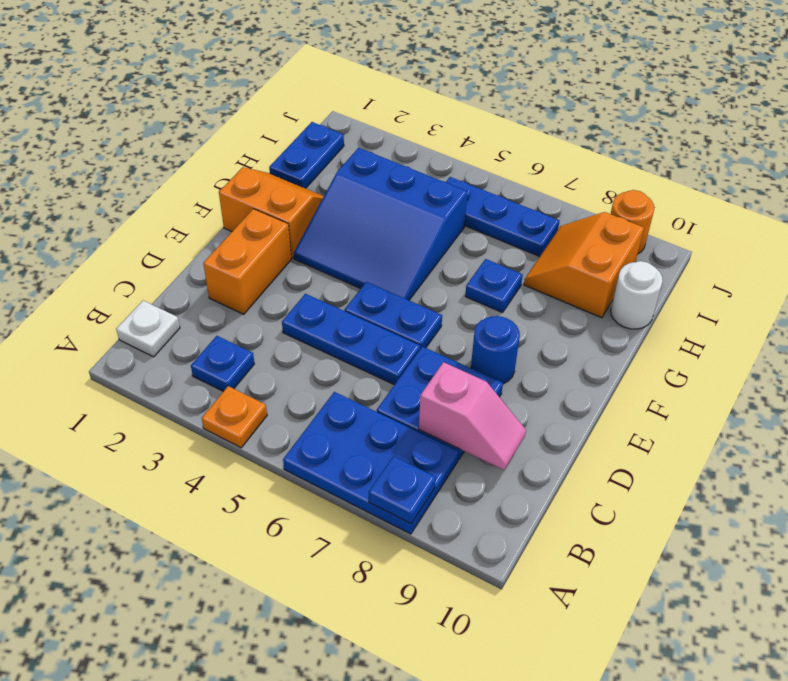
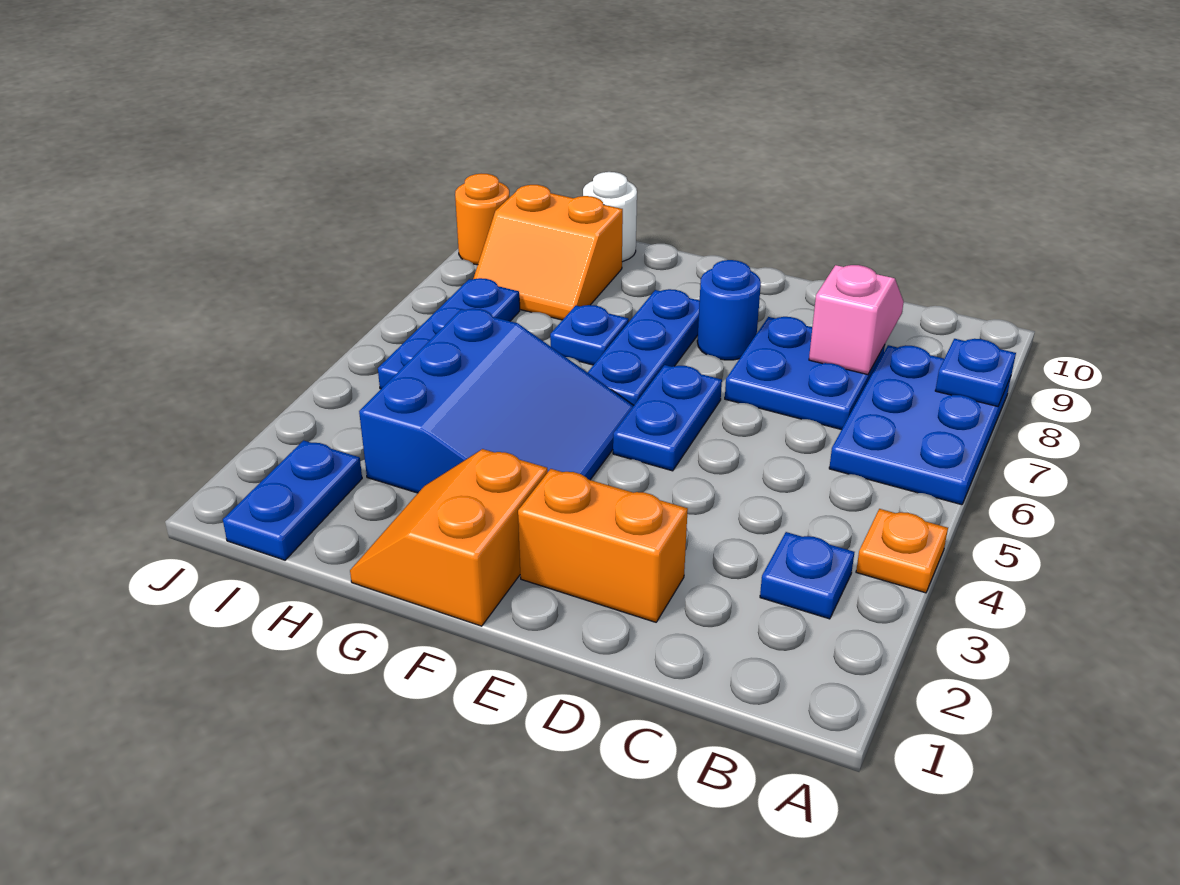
white plate B1 level 1 -> none
blue plate D4:D6 level 1 -> blue plate F6:F8 level 1
blue plate H1:I1 level 1 -> blue plate I1:I2 level 1

